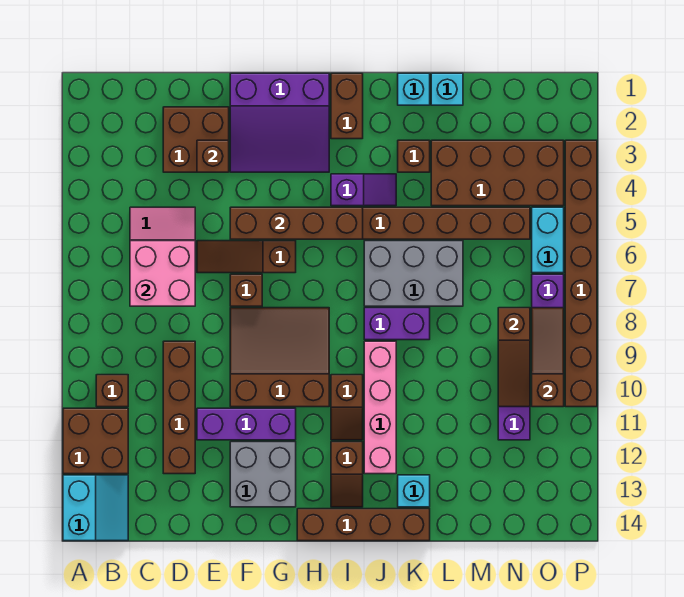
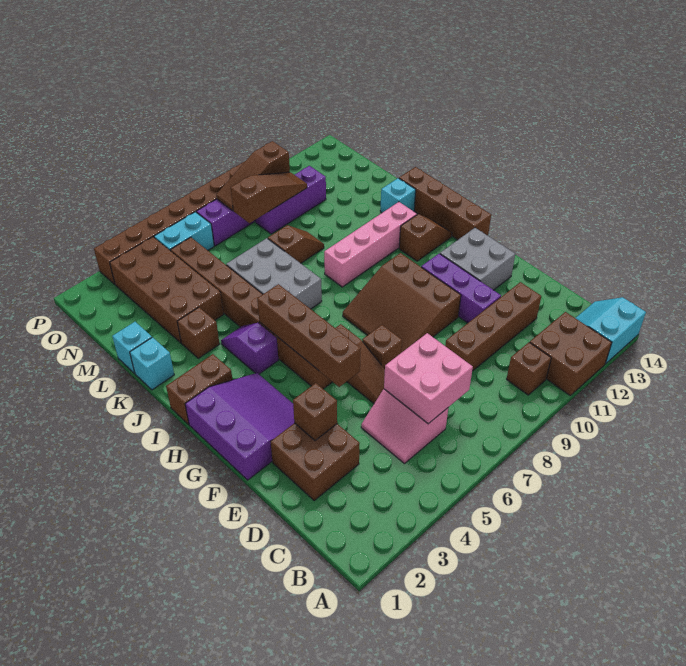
brown slope I10:I11 level 1 top 10 -> brown slope L8:L9 level 1 top 8
purple brick J8:K8 level 1 -> none

